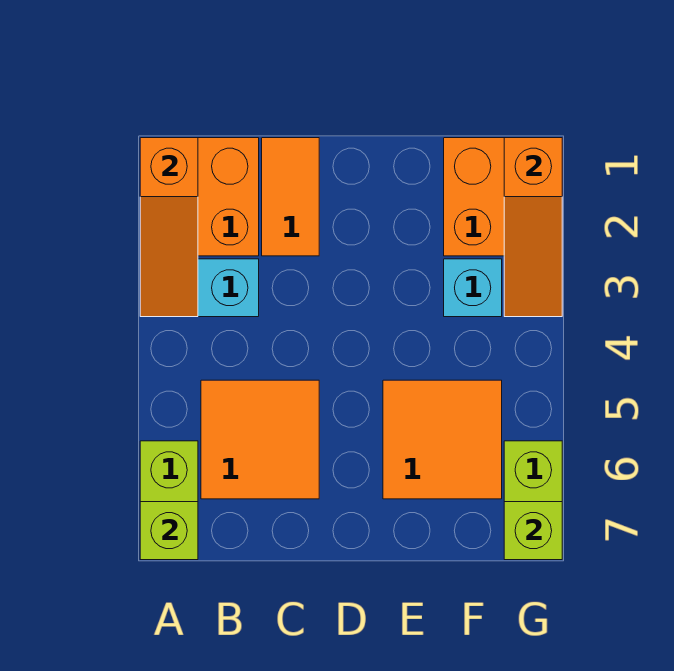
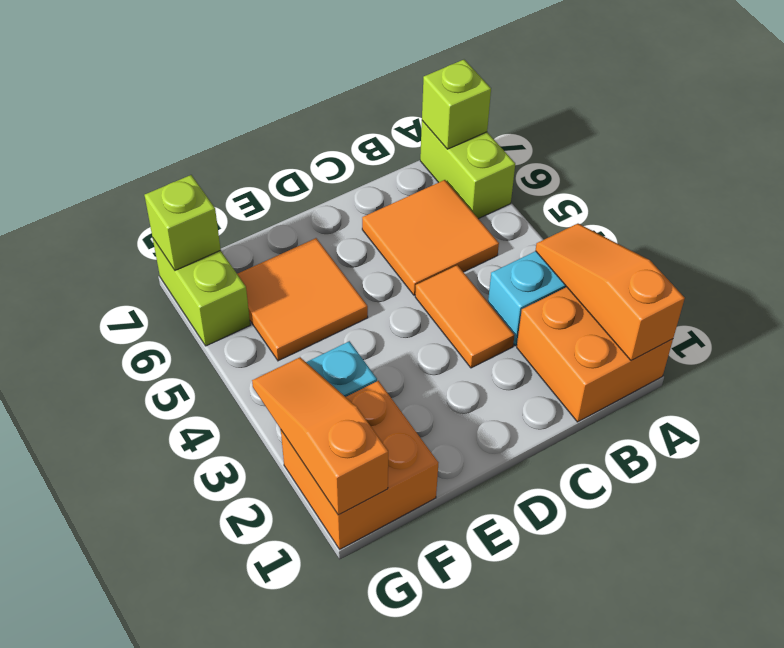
orange tile C1:C2 level 1 -> orange tile C3:C4 level 1

